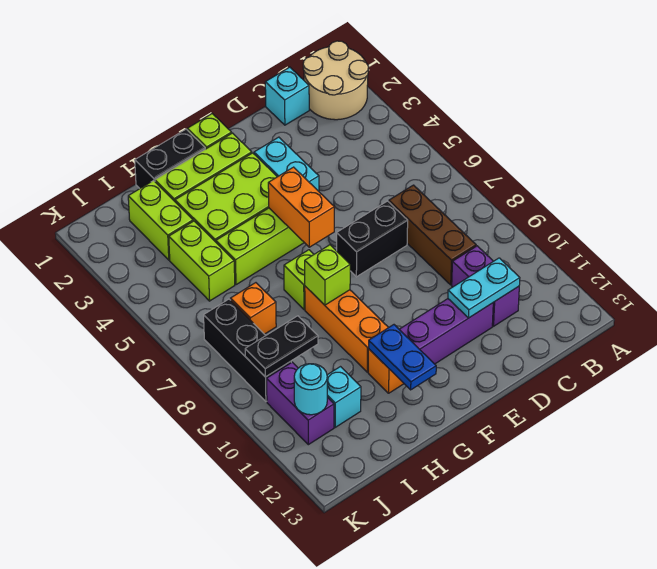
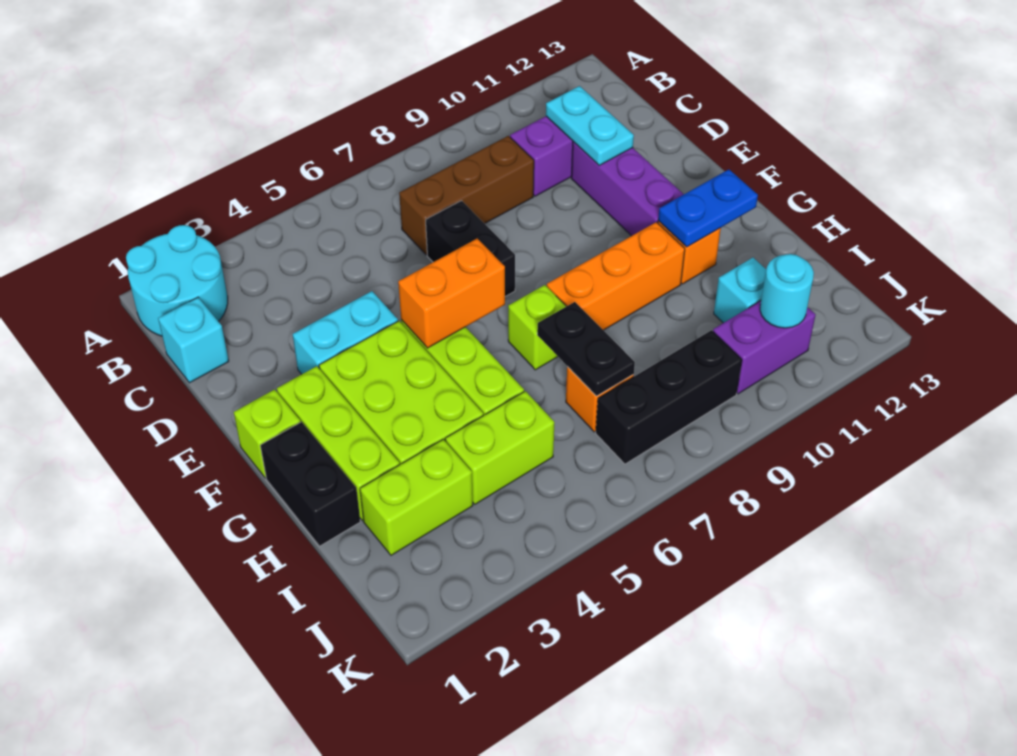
tan round brick A1:B2 level 1 -> cyan round brick A1:B2 level 1
lime brick G8 level 2 -> none
black plate I9:J9 level 2 -> black plate H7:I7 level 2

